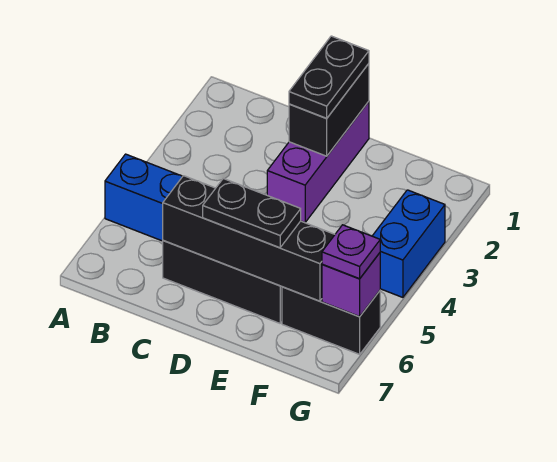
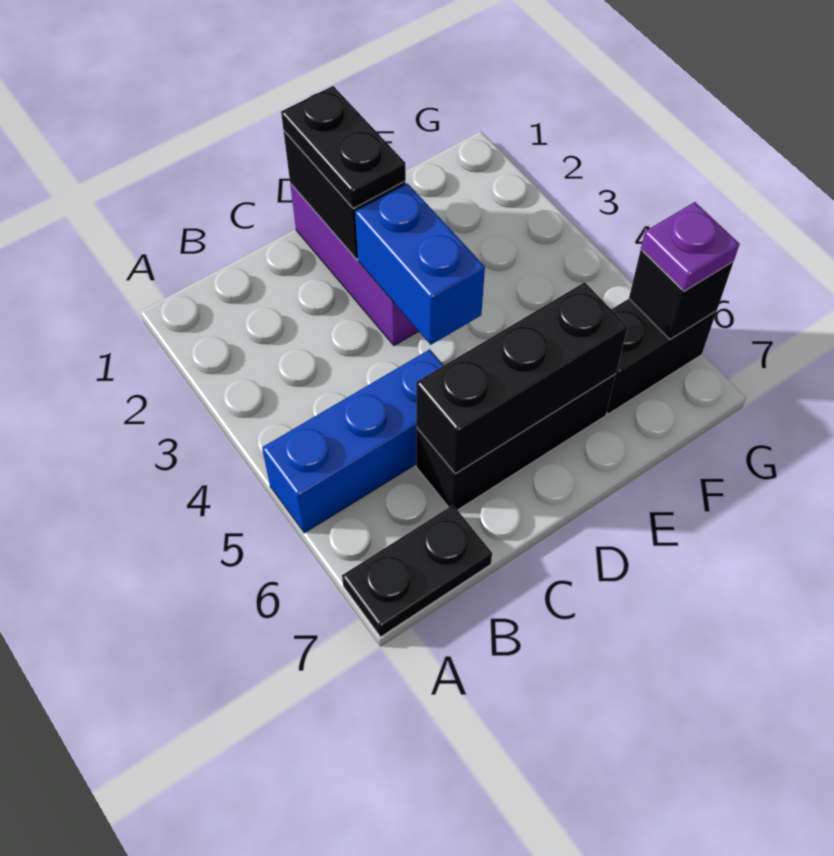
black brick C6:F6 level 2 -> black brick C6:E6 level 2
black plate D6:E6 level 3 -> black plate A7:B7 level 1
blue brick G3:G4 level 1 -> blue brick D3:D4 level 2
purple brick G6 level 2 -> black brick G6 level 2

